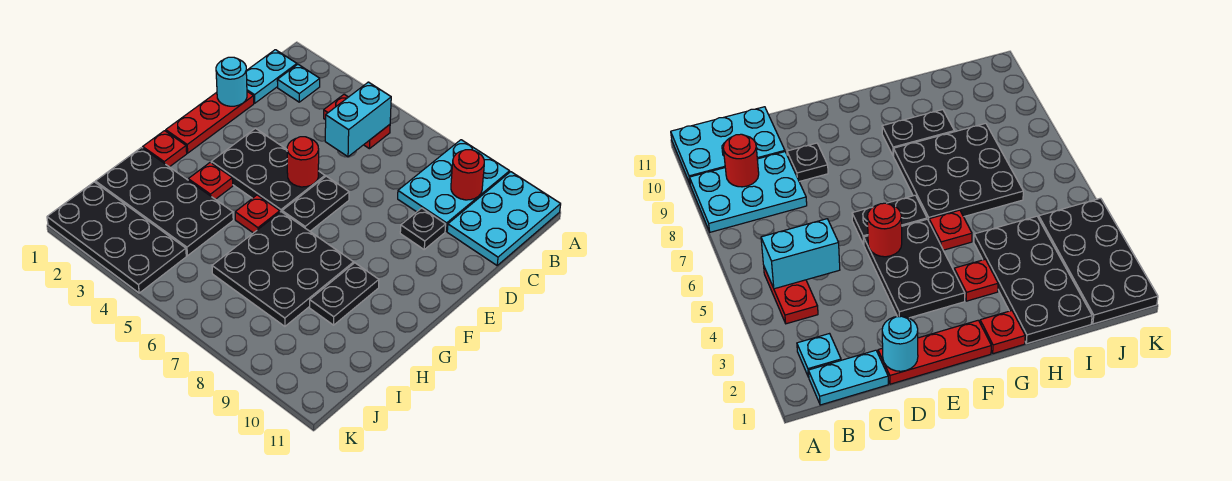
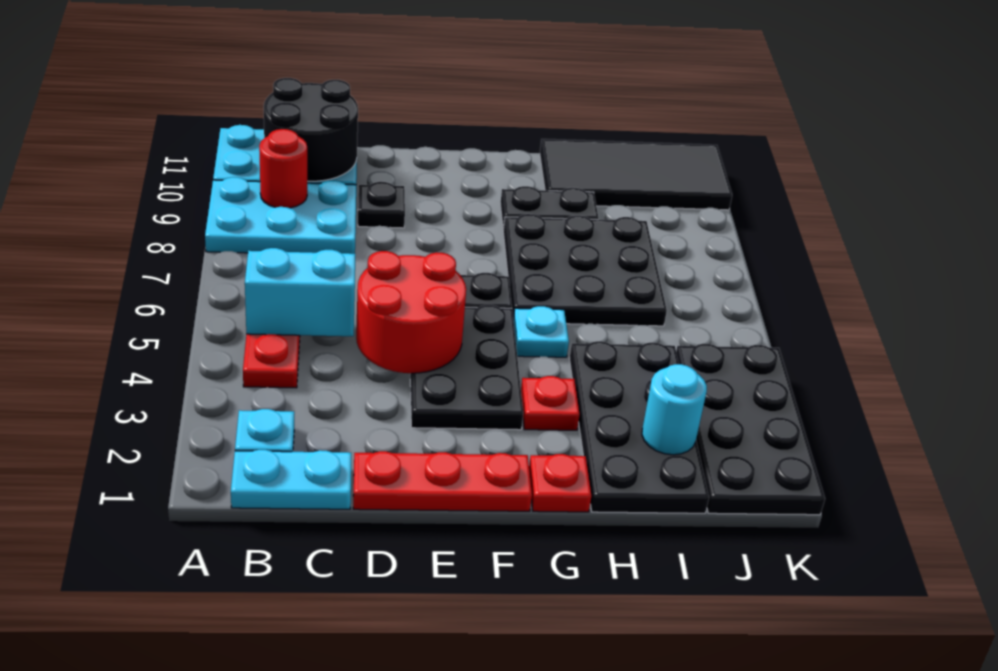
none -> black round brick B10:C11 level 2
cyan round brick D1 level 2 -> cyan round brick I2 level 2
red round brick E5 level 2 -> red round brick D4:E5 level 2
red plate G5 level 1 -> cyan plate G5 level 1
none -> black tile H10:K11 level 1

